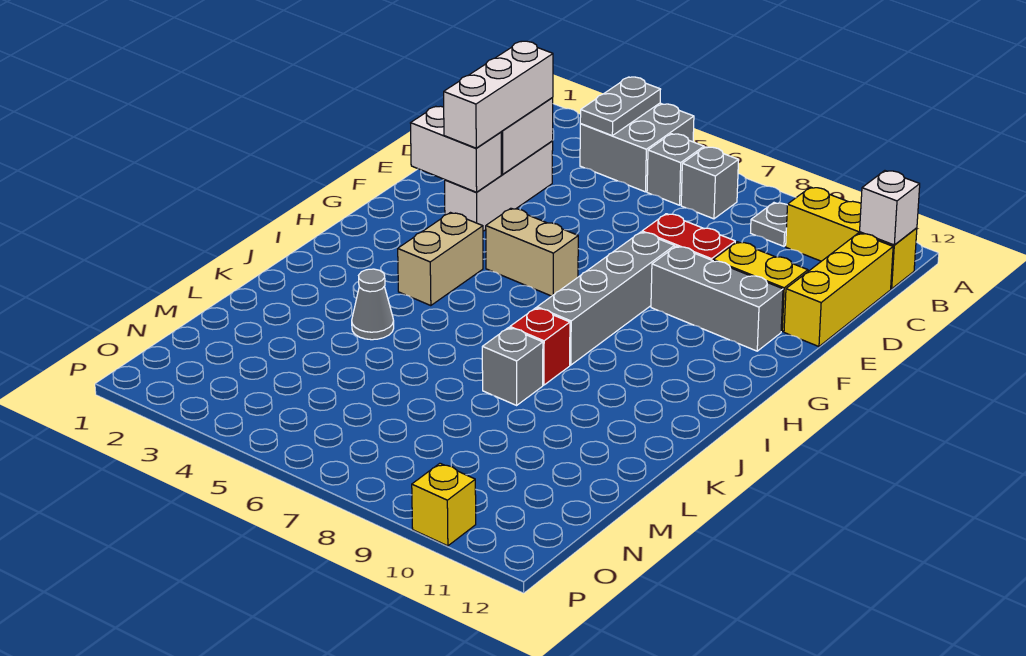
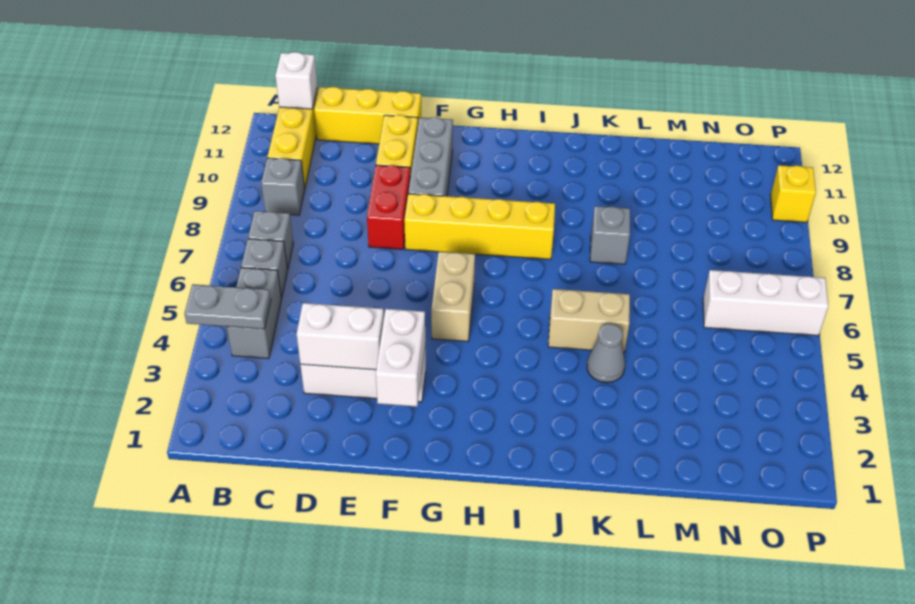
grey brick A4:B5 level 1 -> grey brick B4:B5 level 1
grey plate B9 level 1 -> grey brick B9 level 1
white brick D3:F3 level 3 -> white brick N6:P6 level 1
grey brick F8:I8 level 1 -> yellow brick F8:I8 level 1
tan brick H4:I4 level 1 -> tan brick J5:K5 level 1
red brick J8 level 1 -> none

